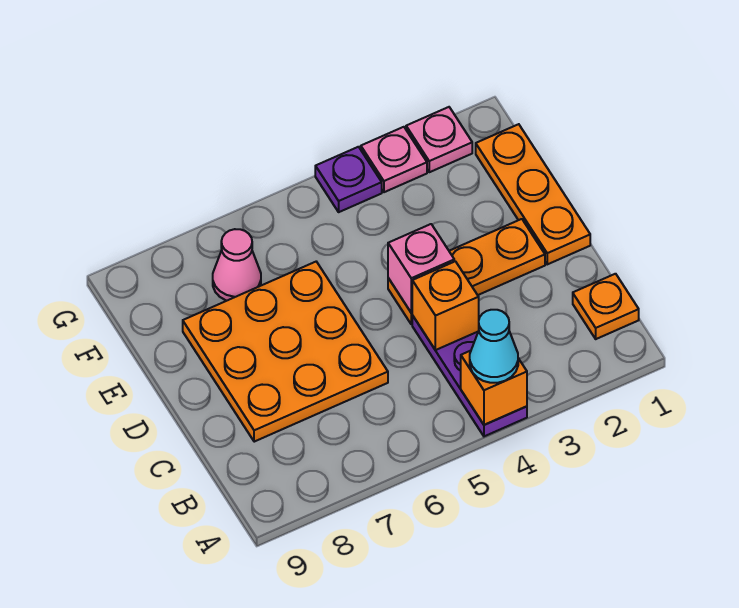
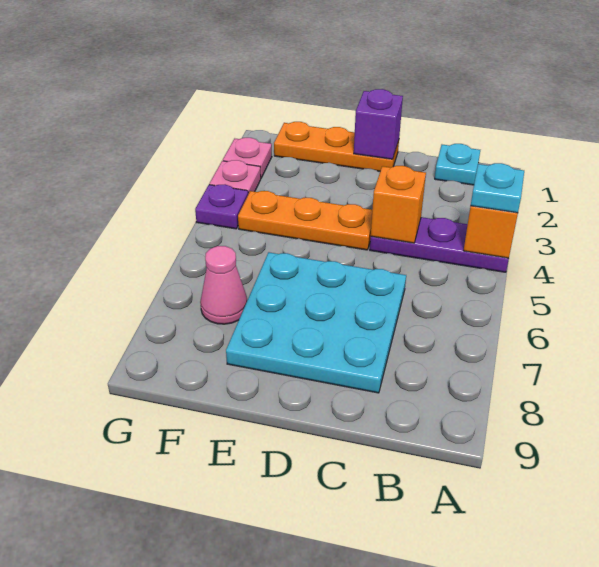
cyan cone A4 level 3 -> cyan plate A4 level 3
orange plate B1 level 1 -> cyan plate B1 level 1
orange plate C6:E8 level 1 -> cyan plate C6:E8 level 1
none -> purple brick D1 level 2
orange plate D2:D4 level 1 -> orange plate D4:F4 level 1
pink brick D4 level 2 -> none

